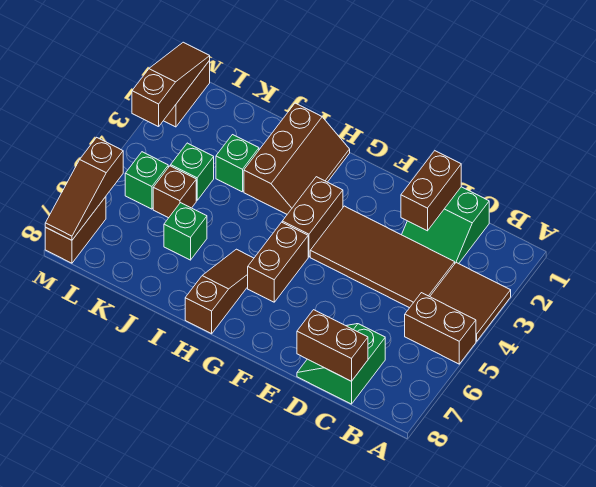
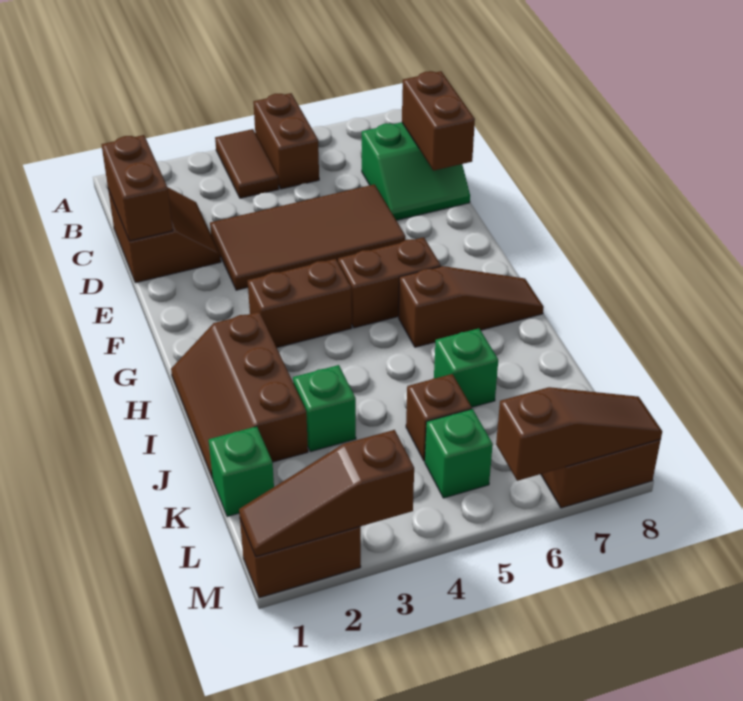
brown tile A3:B4 level 1 -> brown tile A4:B4 level 1
green slope C1:D2 level 1 top 1 -> brown slope C1:D2 level 1 top 1
brown tile C3:F4 level 1 -> brown tile D3:E6 level 1
brown brick D1:D2 level 2 -> brown brick C1:D1 level 2
brown slope H1:I3 level 1 top I -> brown slope H1:J2 level 1 top 2
brown slope H6:H8 level 1 top 8 -> brown slope H6:H8 level 1 top 6
green brick K4 level 1 -> green brick K1 level 1

